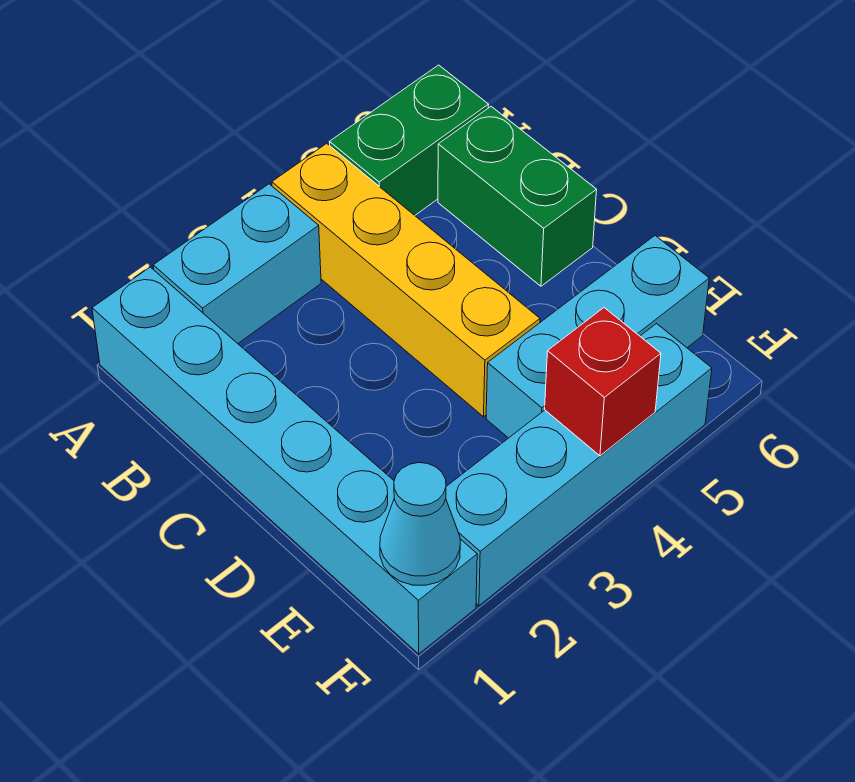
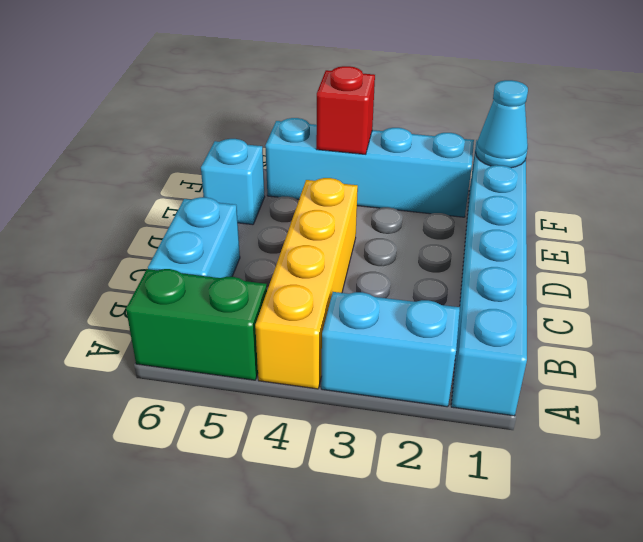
green brick B6:C6 level 1 -> cyan brick B6:C6 level 1
cyan brick E4:E6 level 1 -> cyan brick E6 level 1

